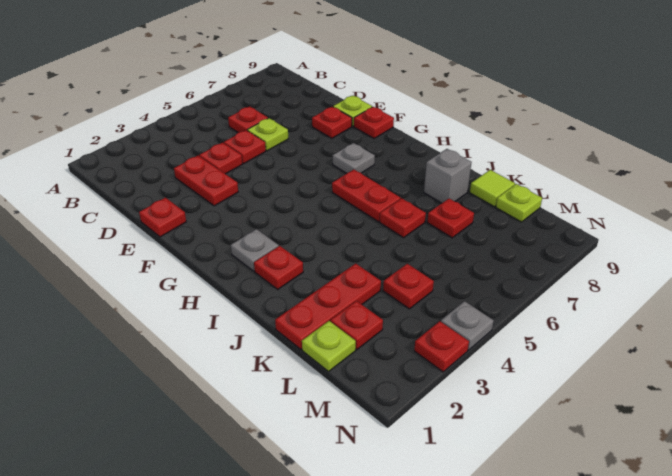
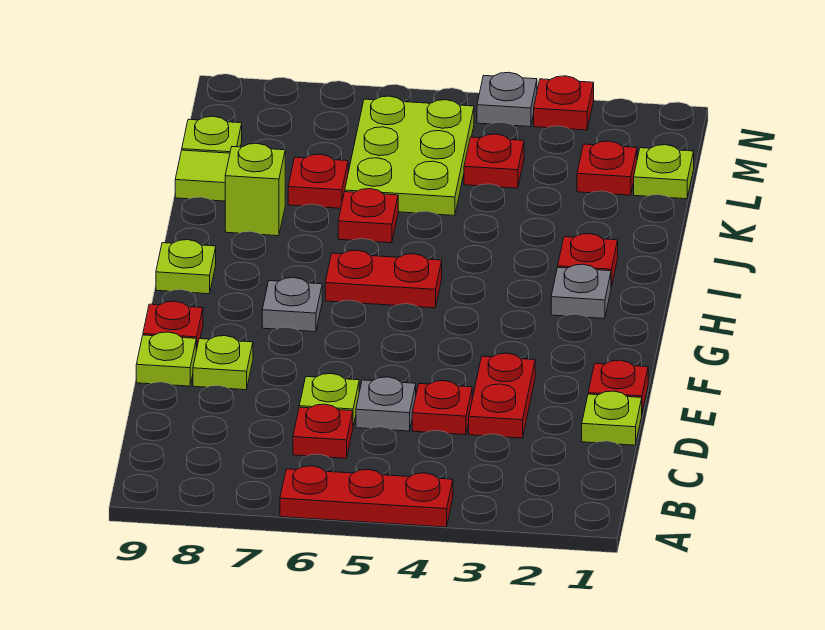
none -> lime plate D1 level 1
red plate D5 level 1 -> grey plate D5 level 1
red plate E8 level 1 -> lime plate E8 level 1
red plate H6:I6 level 1 -> red plate H5:H6 level 1
none -> lime plate H9 level 1
grey brick J8 level 1 -> lime brick J8 level 1
red plate K1:K3 level 1 -> red plate A4:A6 level 1
none -> lime plate K5:M6 level 1

